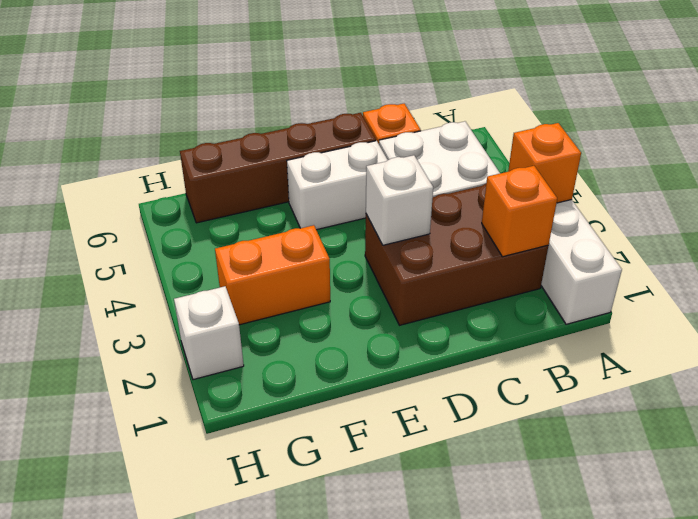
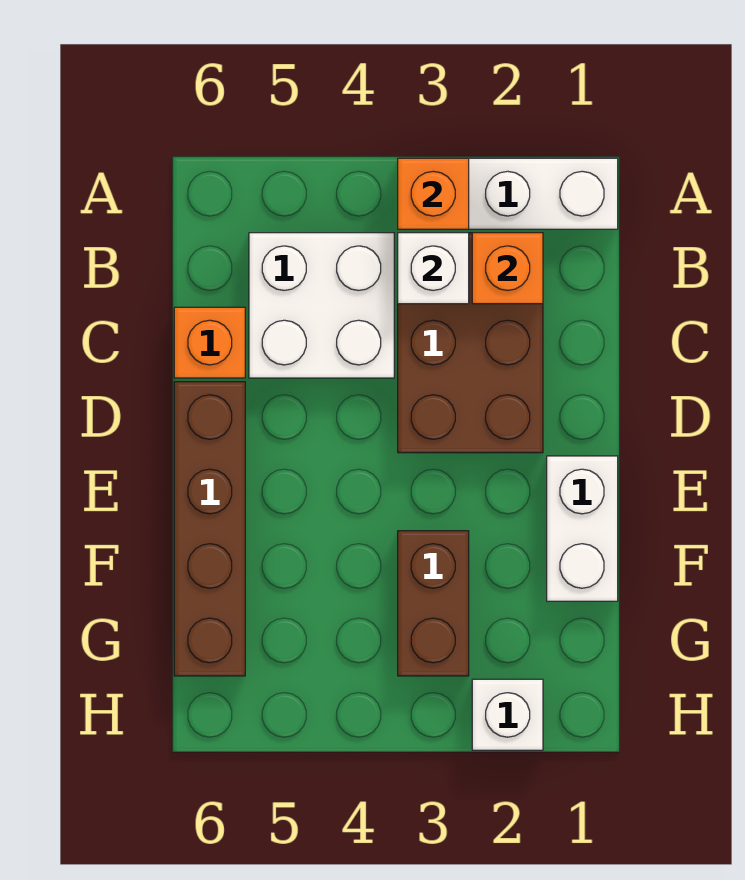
white brick D3 level 2 -> white brick B3 level 2
white brick D5:E5 level 1 -> white brick E1:F1 level 1
orange brick F3:G3 level 1 -> brown brick F3:G3 level 1

